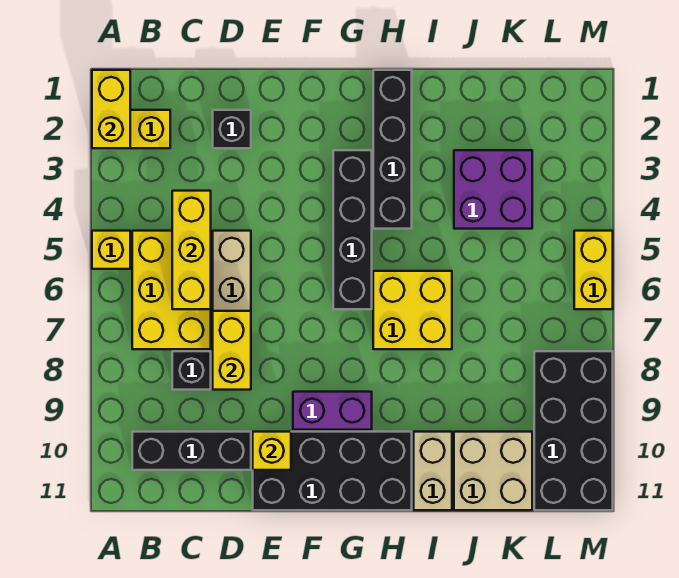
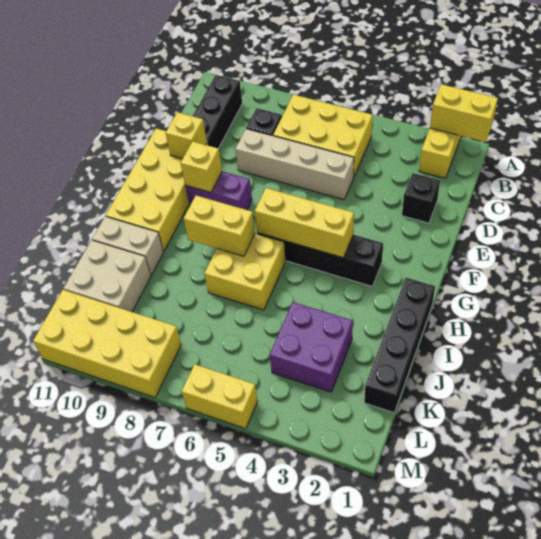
yellow brick A5 level 1 -> yellow brick F9 level 2
yellow brick C4:C6 level 2 -> yellow brick G4:G6 level 2
yellow brick D7:D8 level 2 -> yellow brick H7:H8 level 2
black brick E10:H11 level 1 -> yellow brick E10:H11 level 1
purple brick F9:G9 level 1 -> purple brick F8:F9 level 1
black brick H1:H4 level 1 -> black brick H1:K1 level 1
black brick L8:M11 level 1 -> yellow brick L8:M11 level 1

